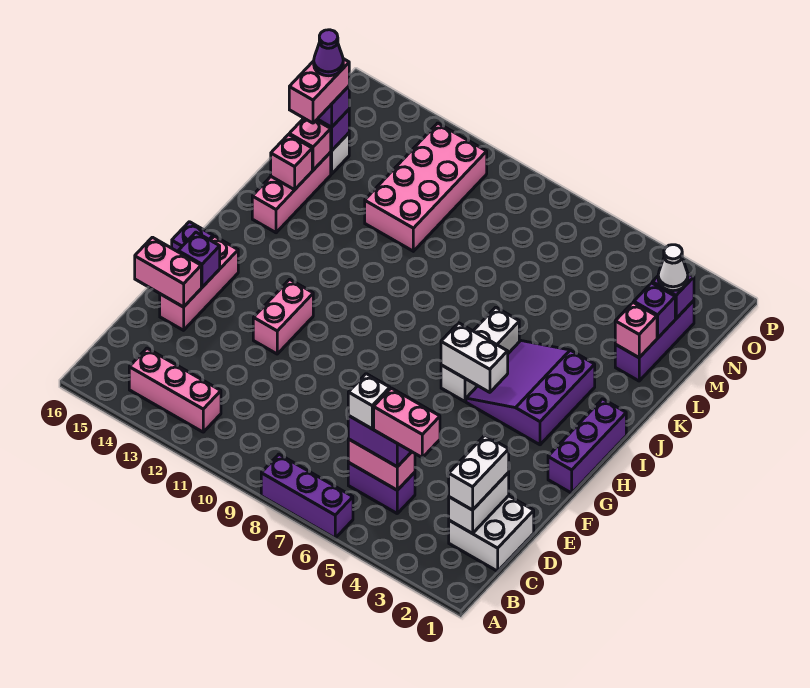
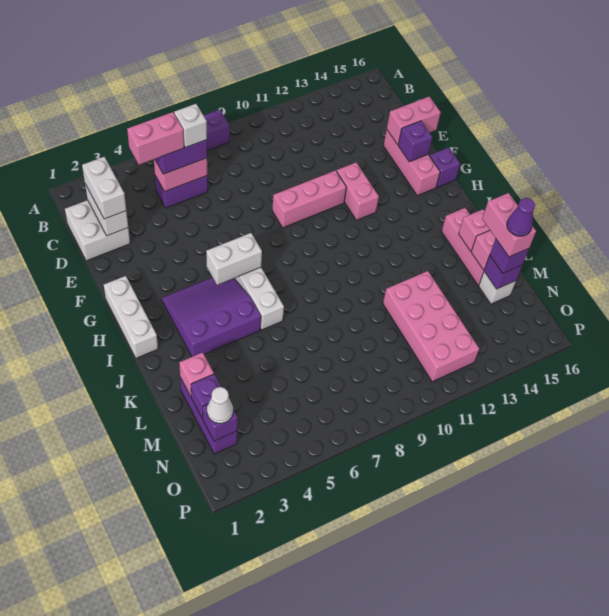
pink brick B12:B14 level 1 -> pink brick F9:F11 level 1
purple brick G1:I1 level 1 -> white brick G1:I1 level 1
purple slope H3:J5 level 1 top 3 -> purple slope H3:J5 level 1 top J

